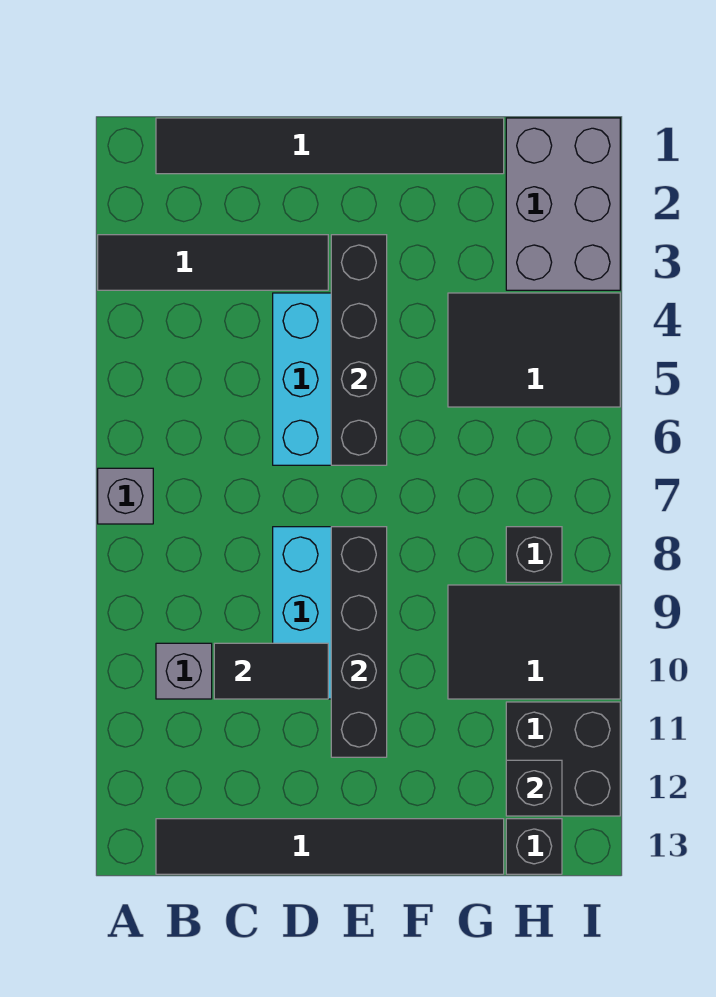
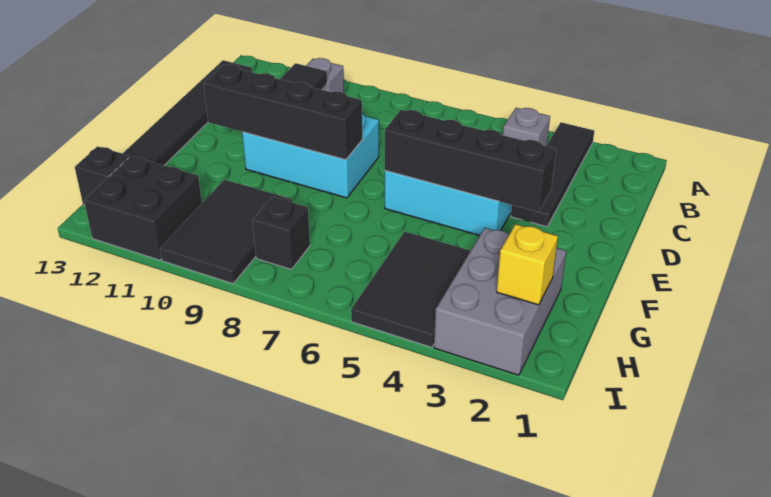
grey brick A7 level 1 -> grey brick B4 level 1
black tile B1:G1 level 1 -> none
grey brick H1:I3 level 1 -> grey brick G2:I3 level 1
none -> yellow brick H2 level 2
black brick H12 level 2 -> none

